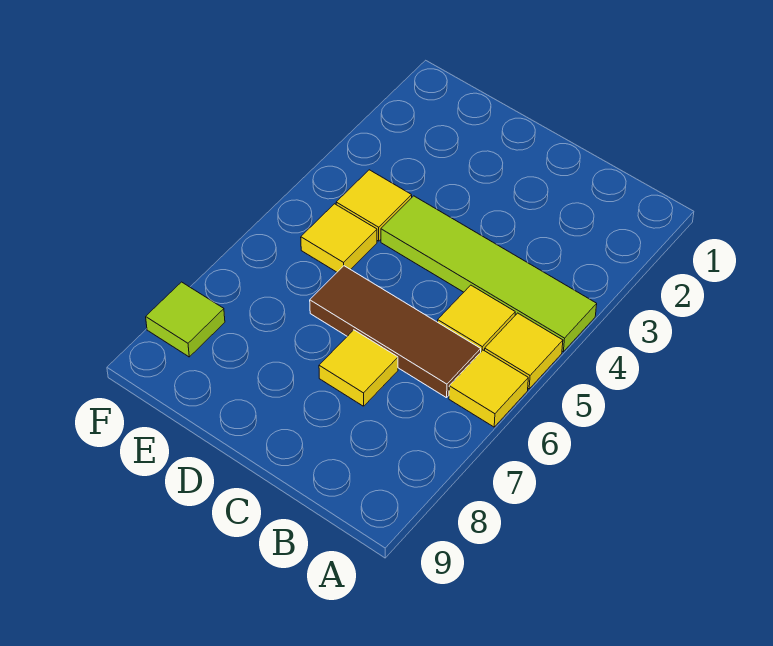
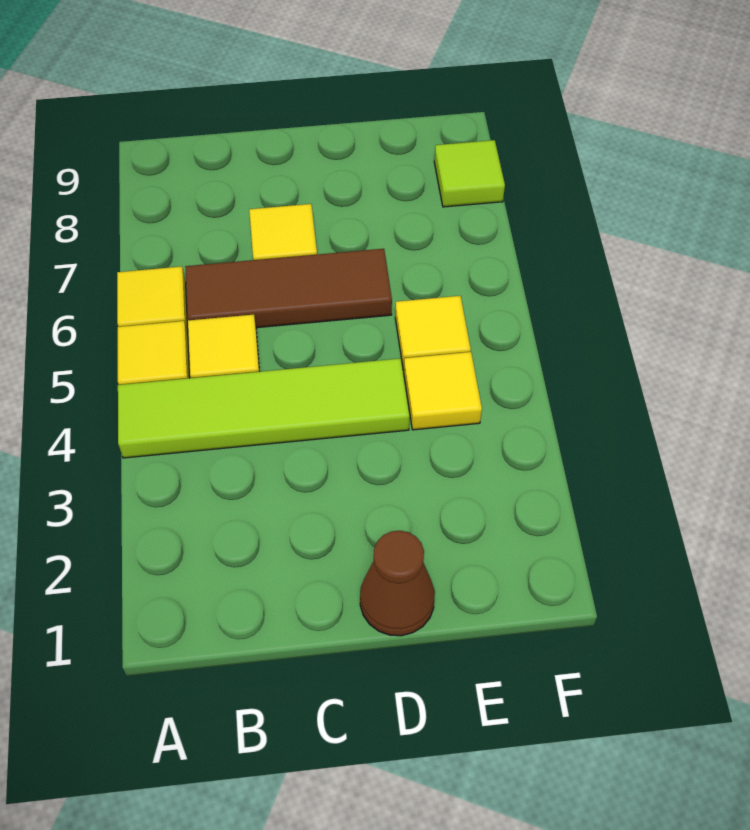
none -> brown cone D1 level 1

